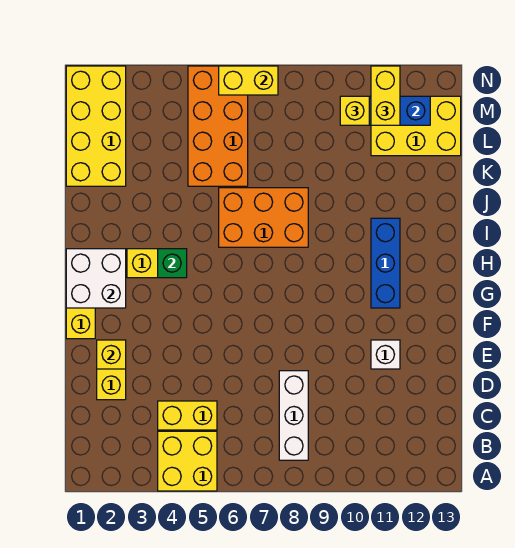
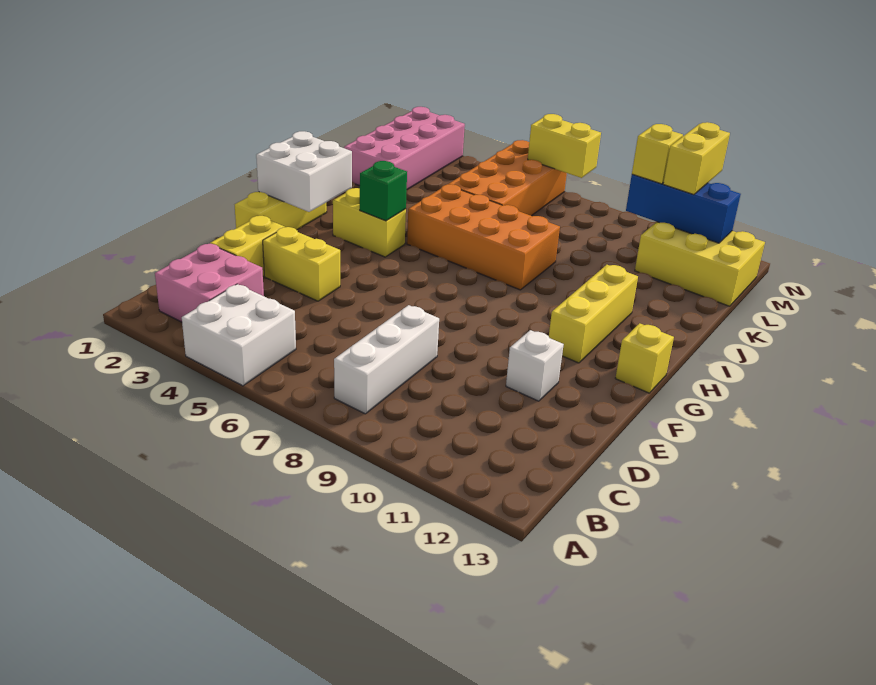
yellow brick A4:B5 level 1 -> white brick A4:B5 level 1
none -> pink brick B2:C3 level 1
yellow brick C4:C5 level 1 -> yellow brick E3:E4 level 1
yellow brick E2 level 2 -> yellow brick G13 level 1
blue brick G11:I11 level 1 -> yellow brick G11:I11 level 1
orange brick I6:J8 level 1 -> orange brick I5:J8 level 1
yellow brick K1:N2 level 1 -> pink brick K1:N2 level 1

